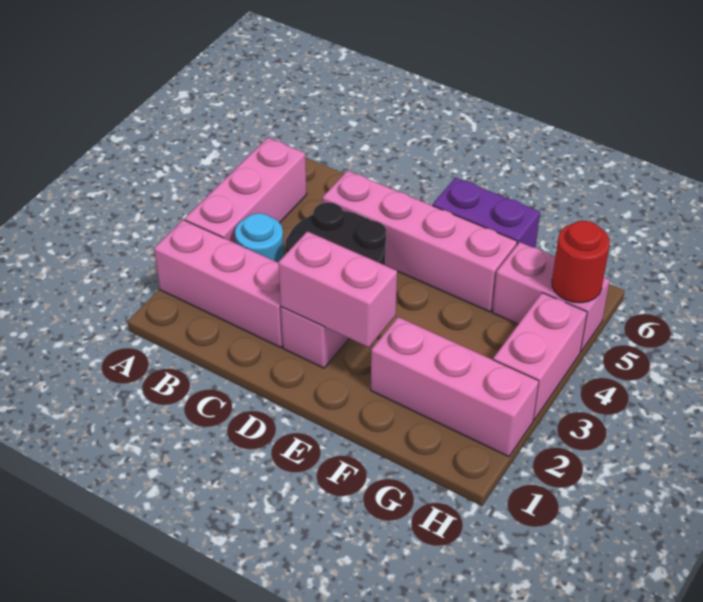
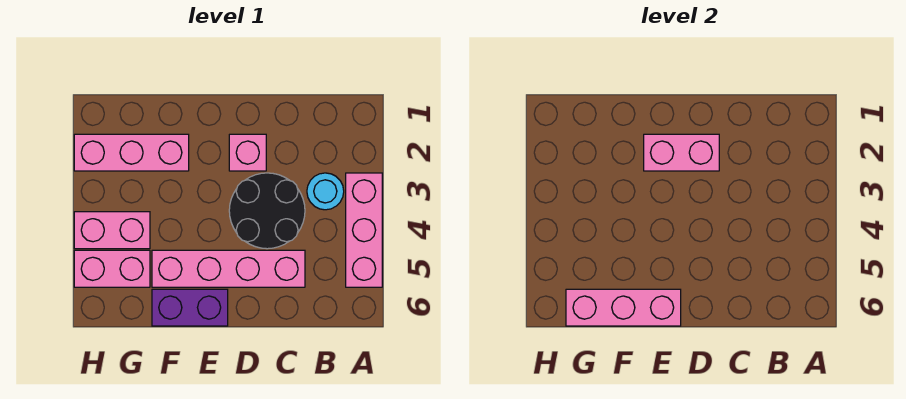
pink brick A2:C2 level 1 -> pink brick E6:G6 level 2
pink brick H3:H4 level 1 -> pink brick G4:H4 level 1
red round brick H5 level 2 -> none

